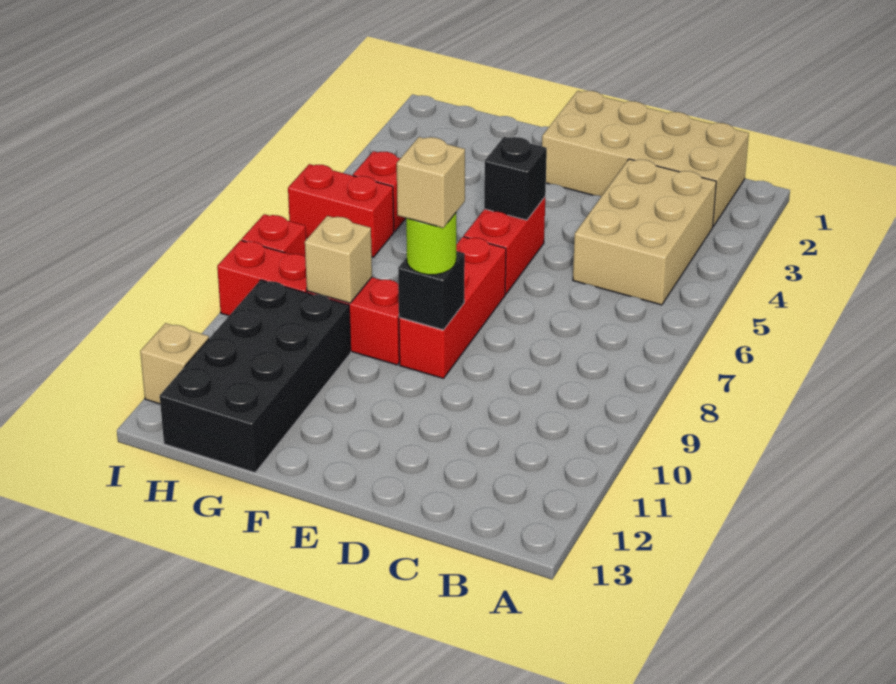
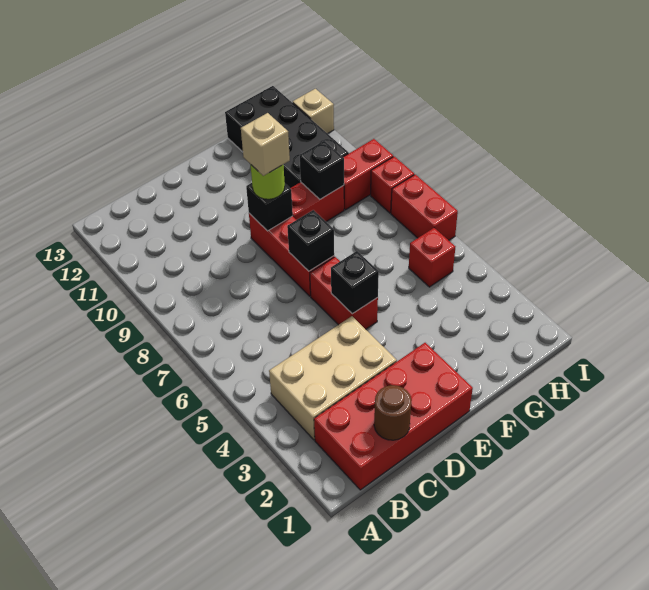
tan brick B1:E2 level 1 -> red brick B1:E2 level 1
tan brick B3:C5 level 1 -> tan brick B3:D4 level 1
none -> brown round brick C1 level 2
none -> black brick E7 level 2
tan brick G9 level 2 -> black brick G9 level 2
red brick H6:I6 level 1 -> red brick I6:I7 level 1

